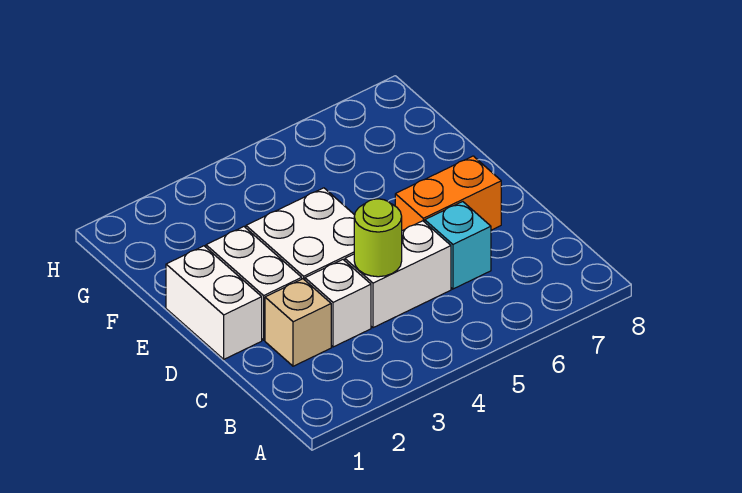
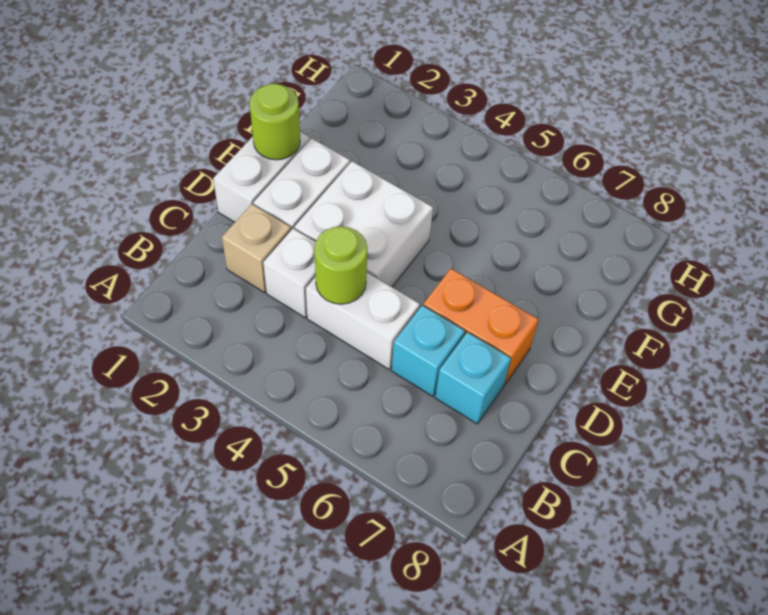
none -> cyan brick C7 level 1
none -> lime round brick E1 level 2

